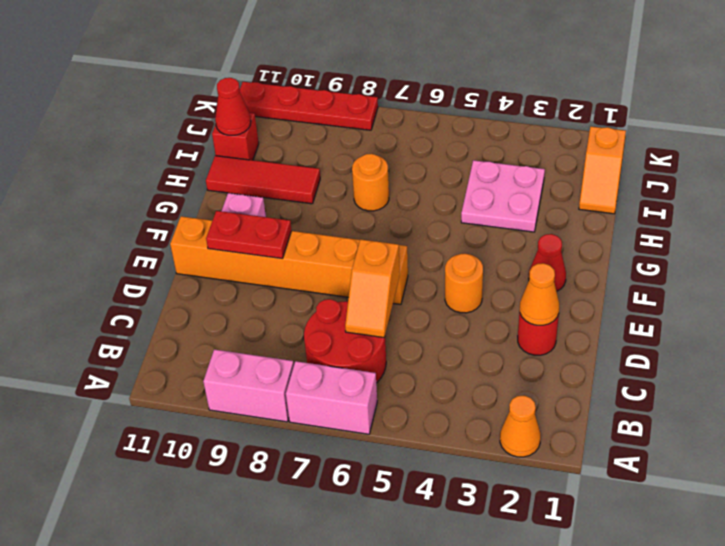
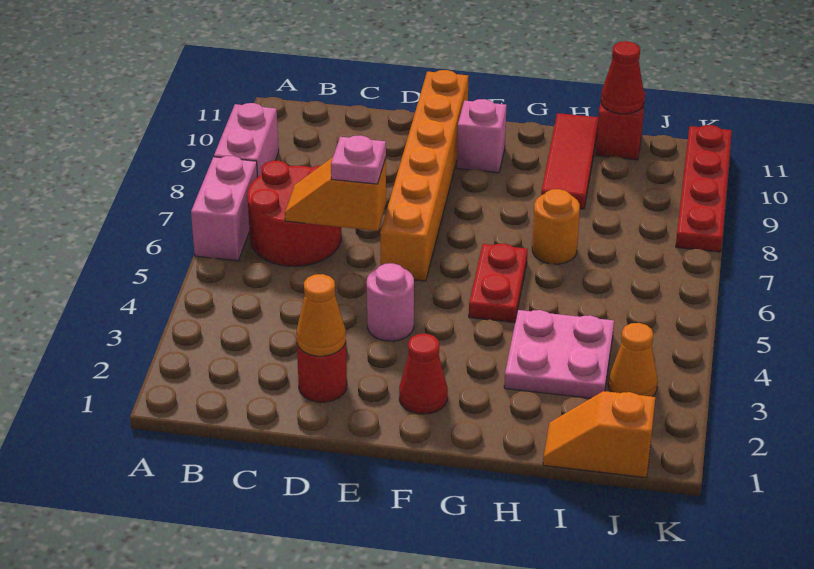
orange cone A2 level 1 -> orange cone J3 level 1
none -> pink plate D6 level 3
orange round brick E4 level 1 -> pink round brick E4 level 1
red plate E9:E10 level 2 -> red plate G5:G6 level 1

